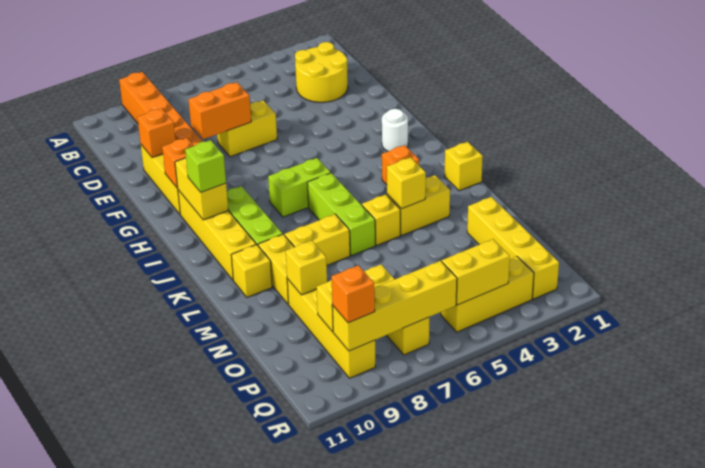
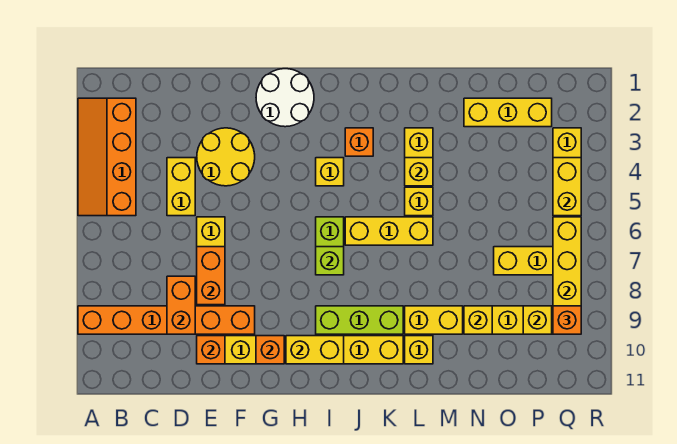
none -> orange slope A2:B5 level 1 top B
yellow round brick C2:D3 level 1 -> yellow round brick E3:F4 level 1
none -> orange brick D8:D9 level 2
white round brick H2 level 1 -> white round brick G1:H2 level 1
lime brick I10 level 3 -> lime brick I7 level 2
lime brick J6:L6 level 1 -> yellow brick J6:L6 level 1
yellow brick K1 level 1 -> yellow brick I4 level 1
yellow brick L7:L8 level 1 -> yellow brick D4:D5 level 1
yellow brick N2:Q2 level 1 -> yellow brick N2:P2 level 1

